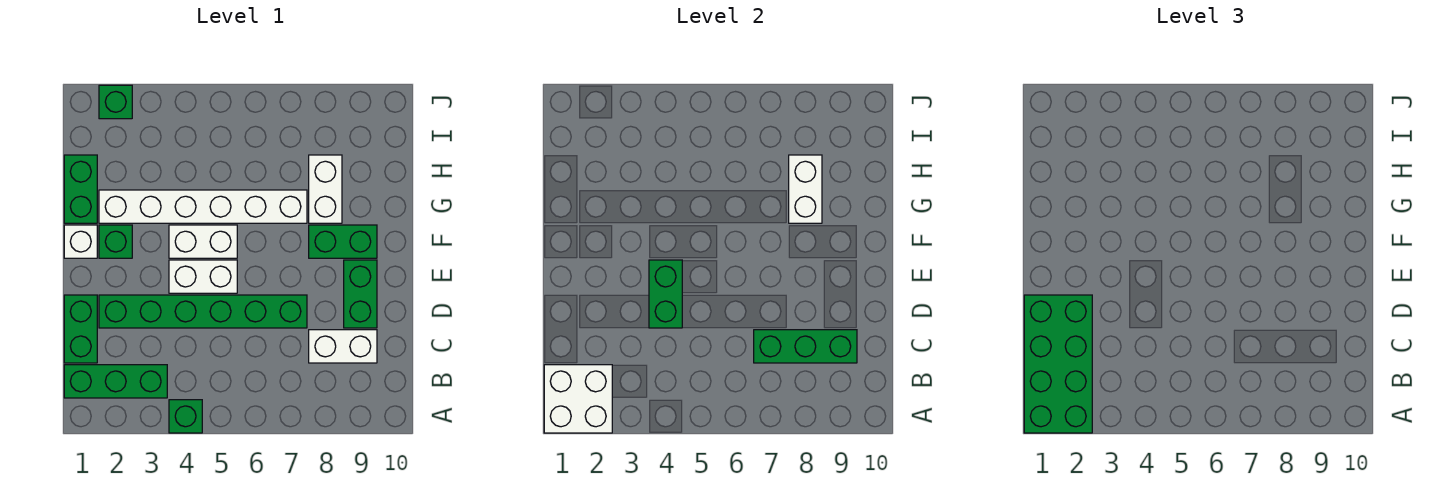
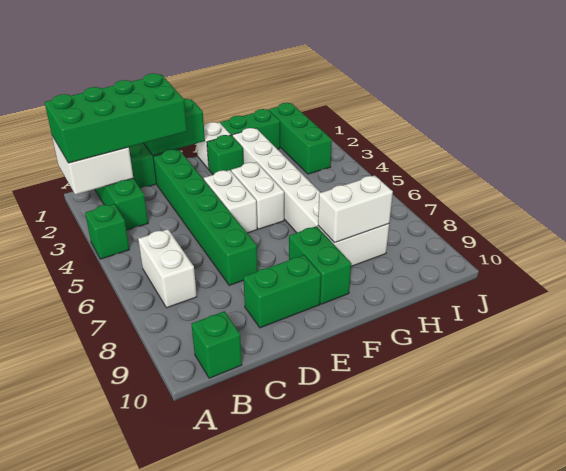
green brick C7:C9 level 2 -> green brick I1:I3 level 1
white brick C8:C9 level 1 -> white brick B6:B7 level 1
green brick D4:E4 level 2 -> green brick D1:E1 level 2
green brick J2 level 1 -> green brick B10 level 1

